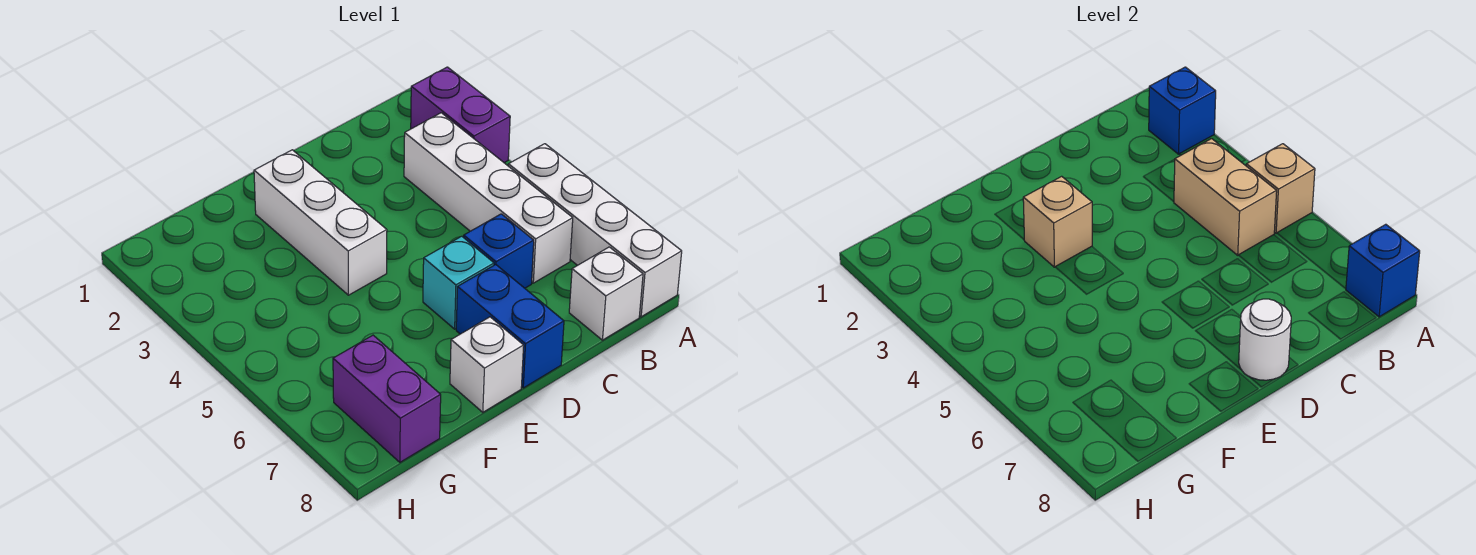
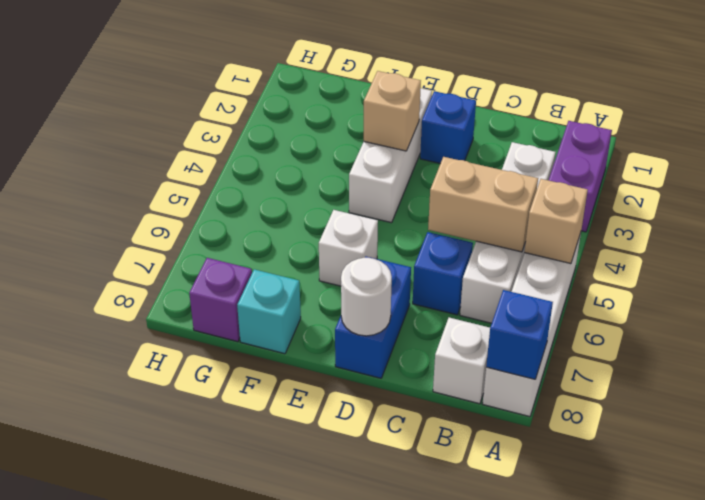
blue brick A2 level 2 -> blue brick D2 level 1
tan brick B4:B5 level 2 -> tan brick B5:C5 level 2
cyan brick D6 level 1 -> cyan brick F8 level 1
white brick E8 level 1 -> white brick E6 level 1
purple brick G7:G8 level 1 -> purple brick G8 level 1

